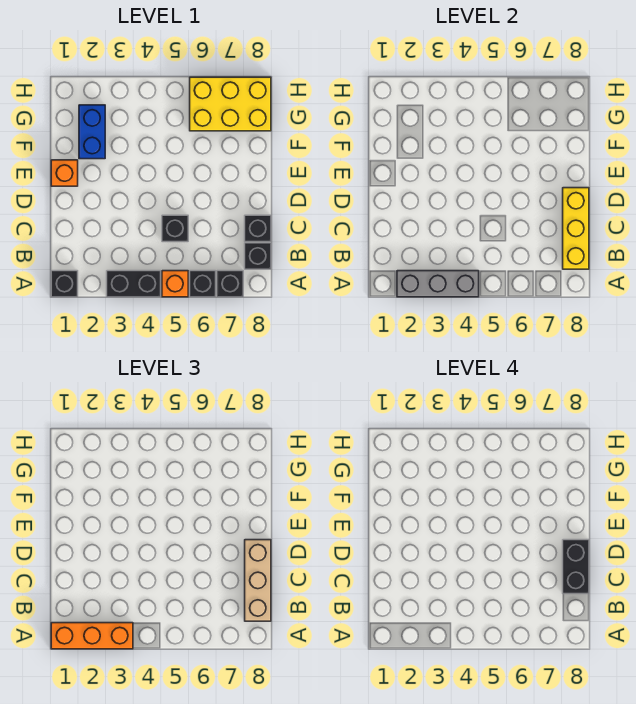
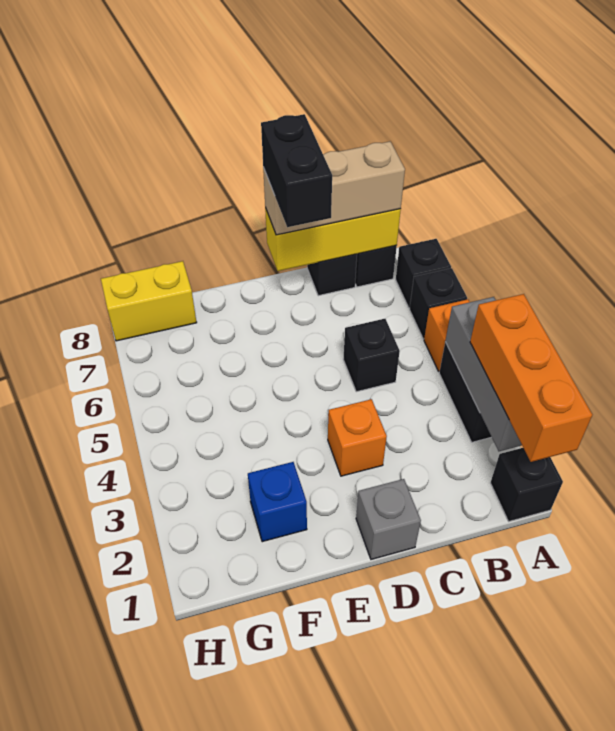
black brick C8:D8 level 4 -> black brick D7:D8 level 4
none -> grey brick D1 level 1
orange brick E1 level 1 -> orange brick D3 level 1
blue brick F2:G2 level 1 -> blue brick F2 level 1
yellow brick G6:H8 level 1 -> yellow brick G8:H8 level 1

